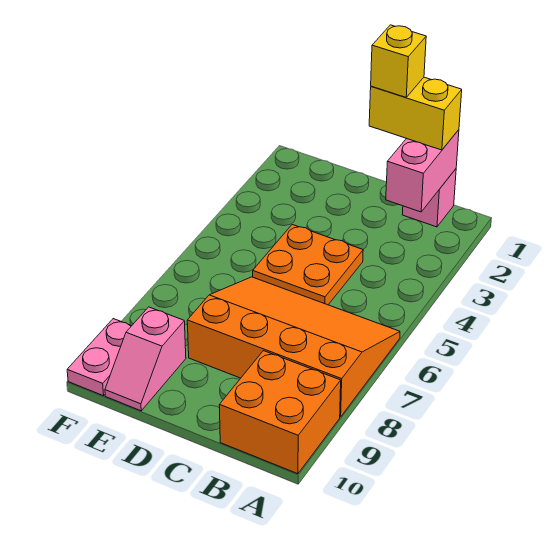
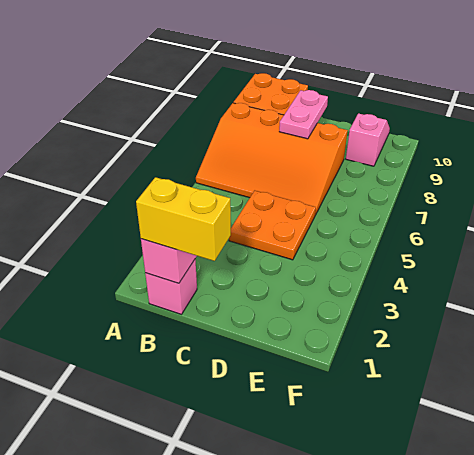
yellow brick C1 level 4 -> none
pink plate F9:F10 level 1 -> pink plate C8:C9 level 2

